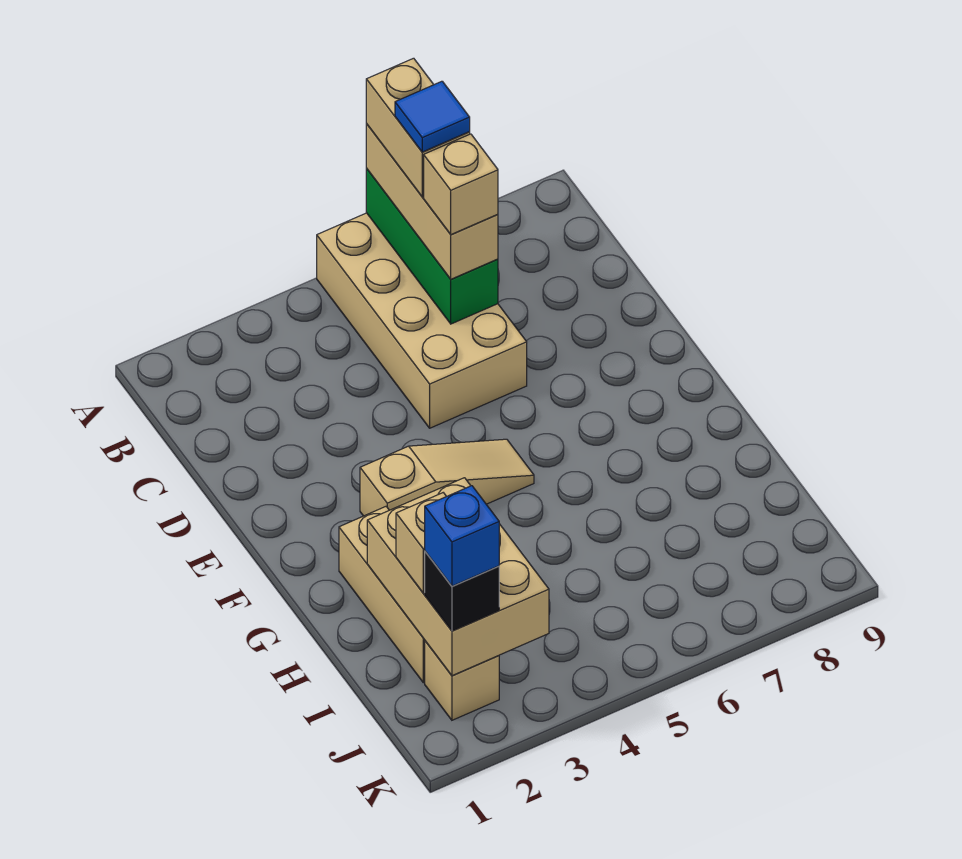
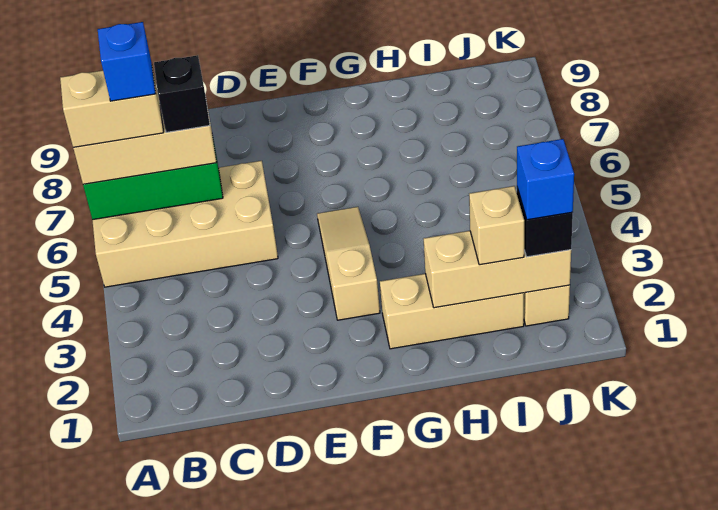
blue tile B6 level 5 -> blue brick B6 level 5
tan brick C6 level 4 -> black brick C6 level 4
tan brick H2:J3 level 2 -> tan brick H2:J2 level 2

